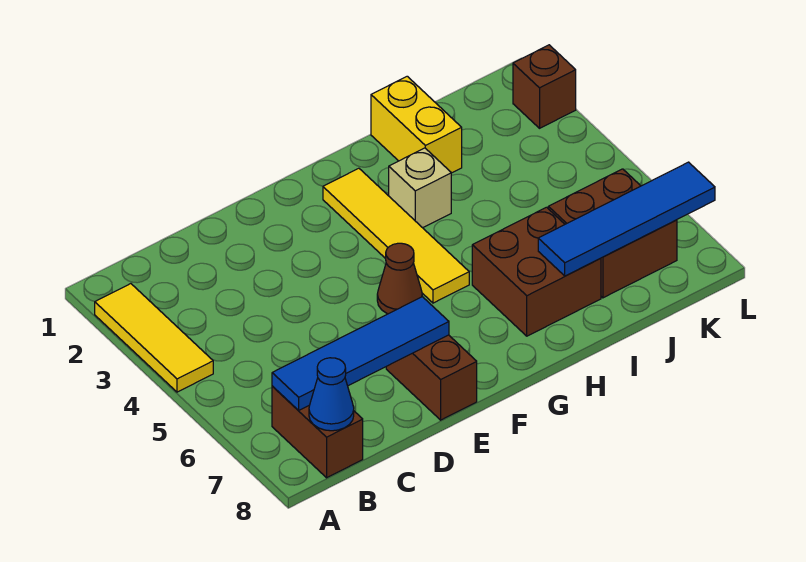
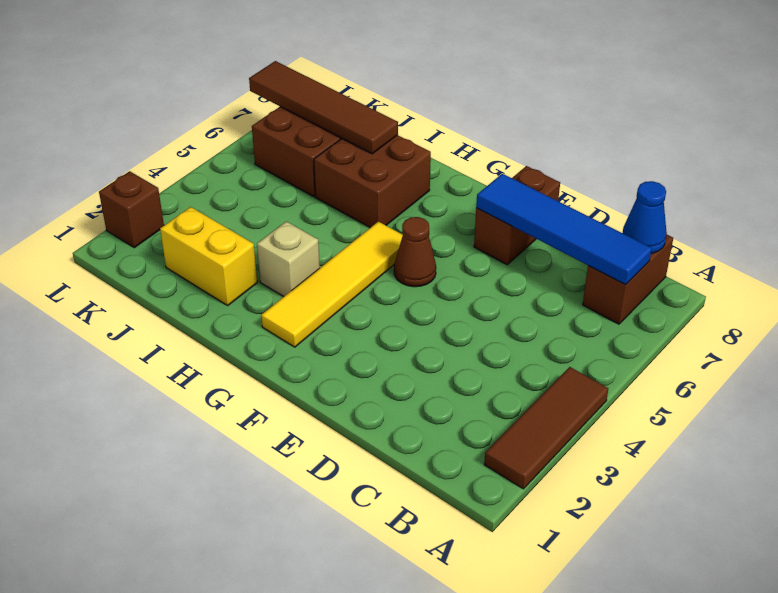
yellow tile A2:A4 level 1 -> brown tile A2:A4 level 1
yellow brick I1:I2 level 1 -> yellow brick I2:J2 level 1
blue tile I7:L7 level 2 -> brown tile I7:L7 level 2

